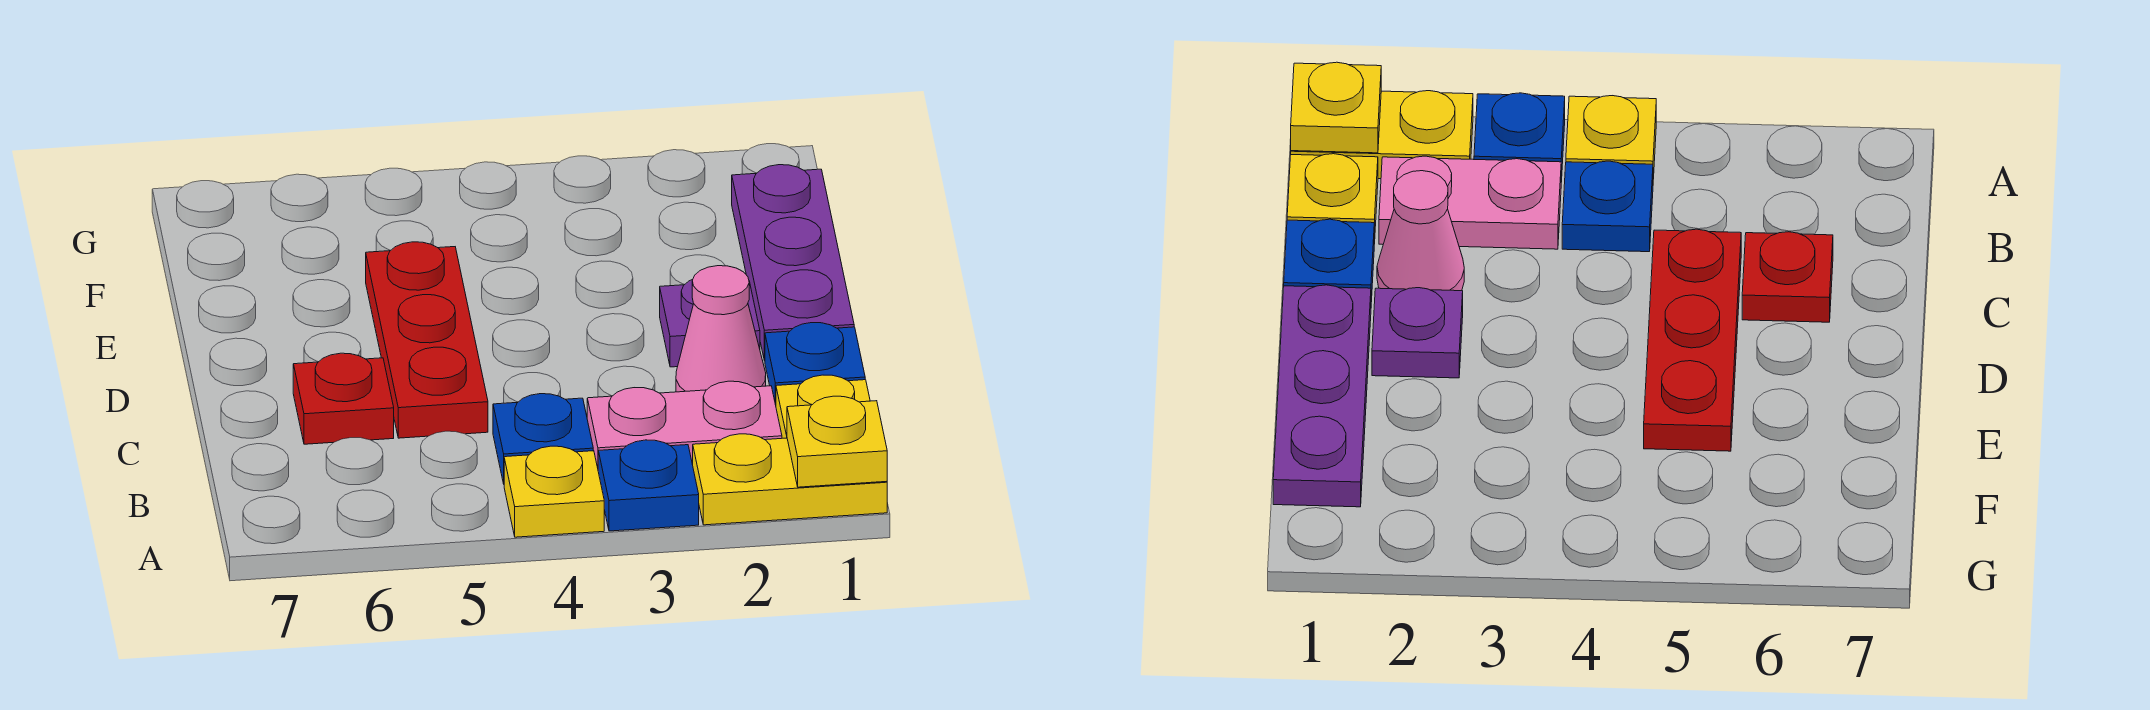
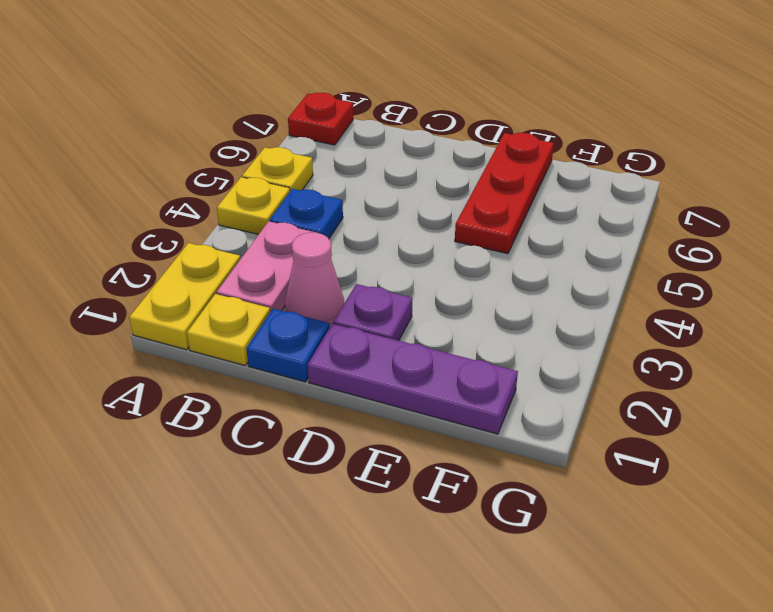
yellow plate A1 level 2 -> yellow plate A5 level 1
blue plate A3 level 1 -> none
red plate C5:E5 level 1 -> red plate E5:E7 level 1
red plate C6 level 1 -> red plate A7 level 1

